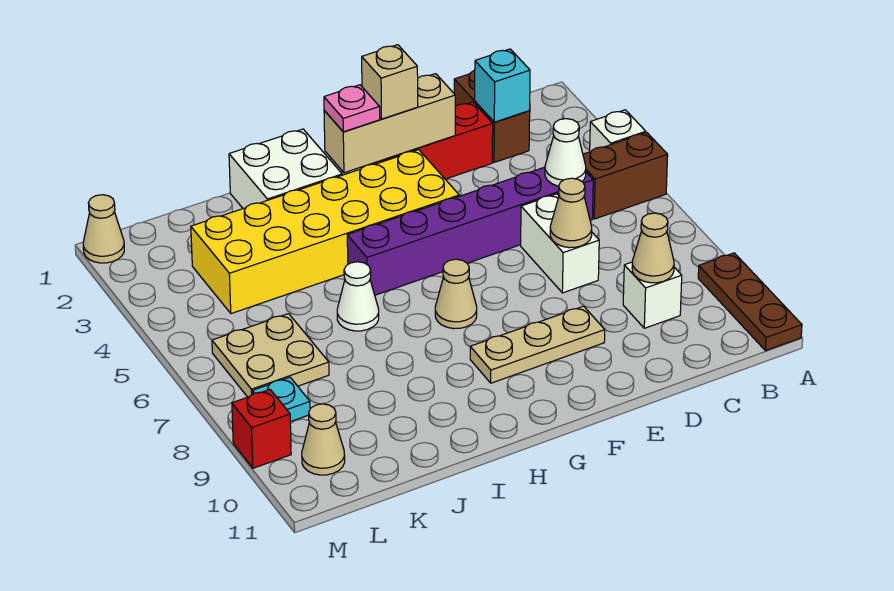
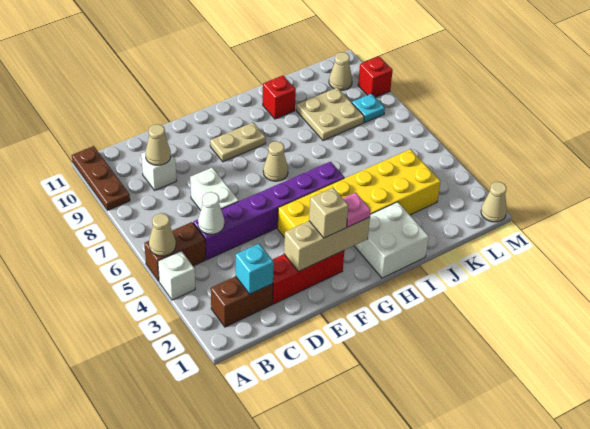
brown brick C1:C2 level 1 -> brown brick B2:C2 level 1
tan cone D7 level 2 -> tan cone A5 level 2
tan plate E9:G9 level 1 -> tan plate F9:G9 level 1
white cone I6 level 1 -> none
none -> red brick I10 level 1
tan plate K6:L7 level 1 -> tan plate J8:K9 level 1

